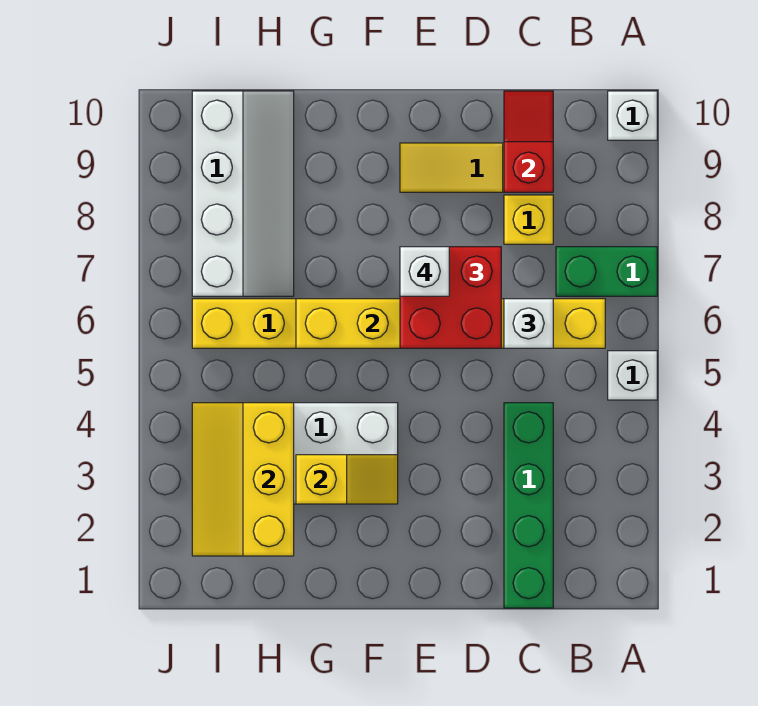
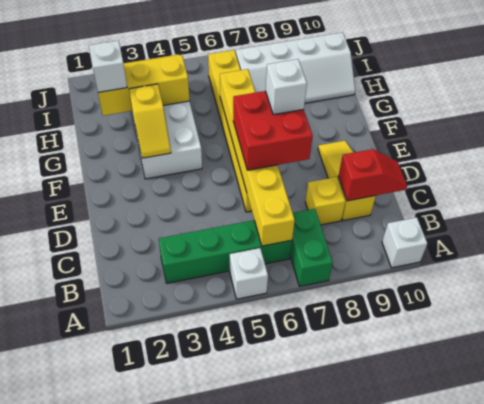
green brick C1:C4 level 1 -> green brick B3:B6 level 1
white brick C6 level 3 -> white brick H2 level 3

